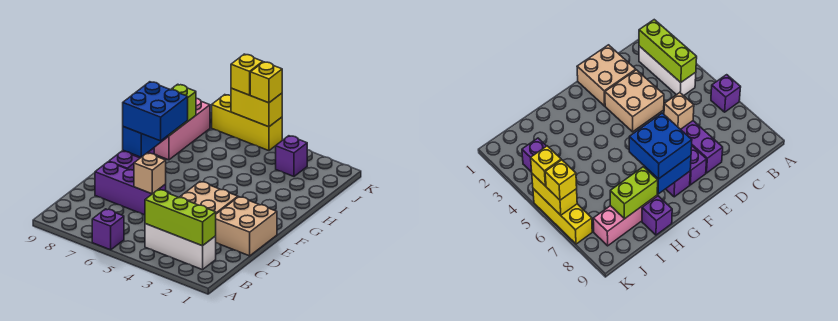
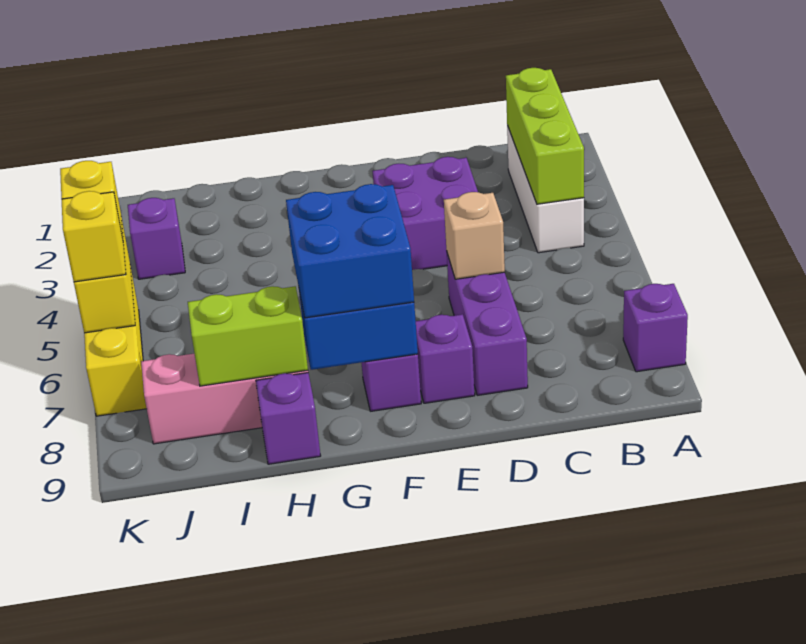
purple brick A6 level 1 -> purple brick A8 level 1
tan brick D1:E2 level 1 -> none
tan brick D3:E4 level 1 -> purple brick D3:E4 level 1

